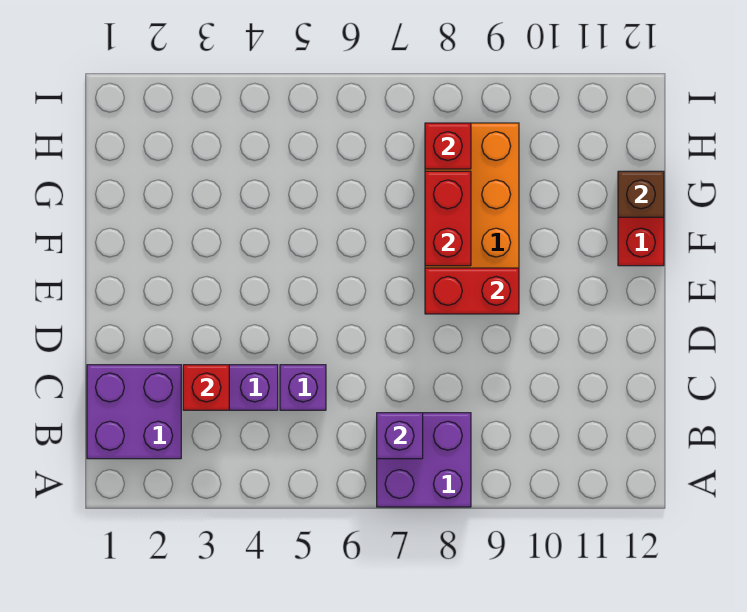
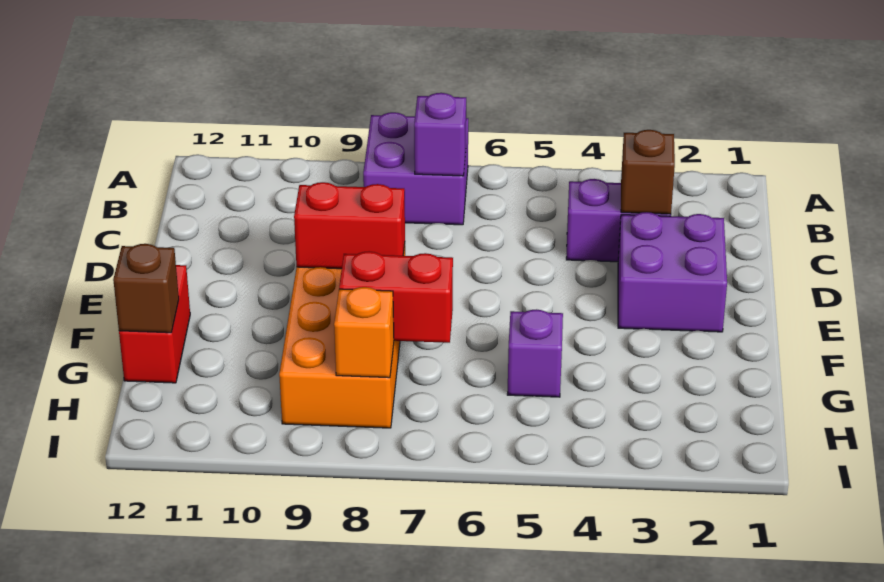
purple brick B1:C2 level 1 -> purple brick D2:E3 level 1
red brick C3 level 2 -> brown brick C3 level 2
purple brick C5 level 1 -> purple brick G5 level 1
red brick F8:G8 level 2 -> red brick G7:G8 level 2
red brick H8 level 2 -> orange brick H8 level 2

